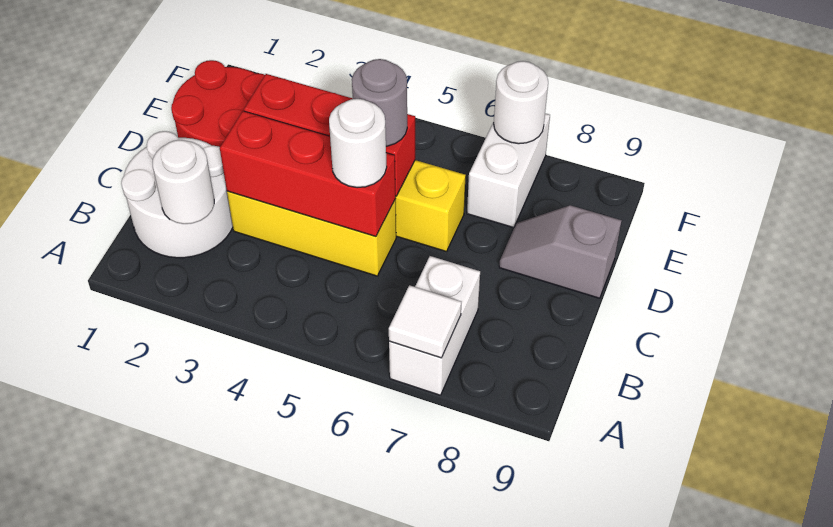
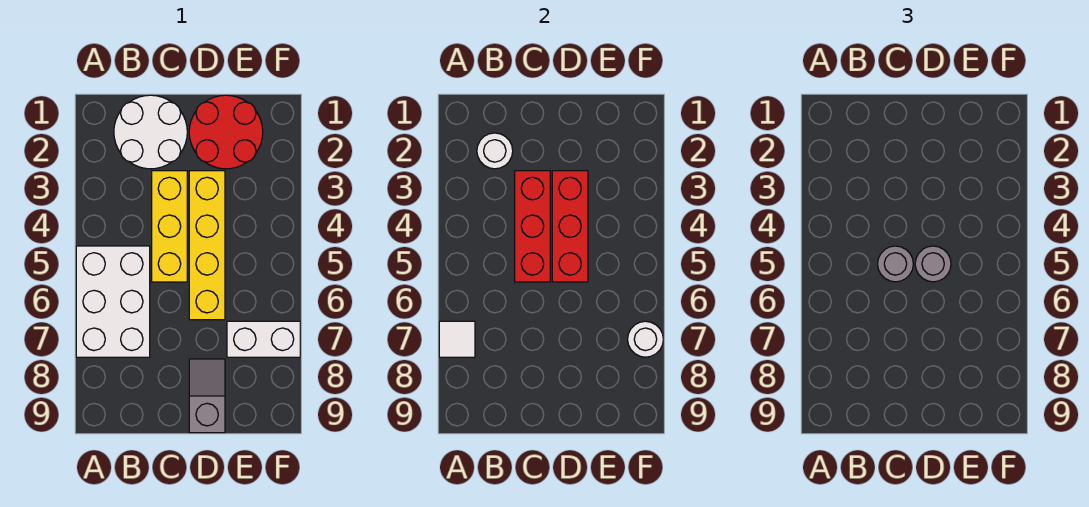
white brick A7:B7 level 1 -> white brick A5:B7 level 1
white round brick C5 level 3 -> grey round brick C5 level 3

